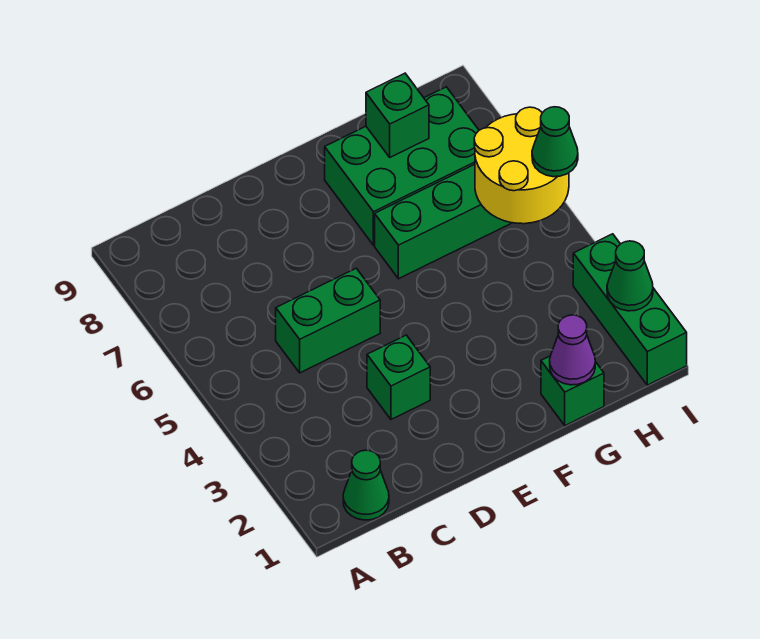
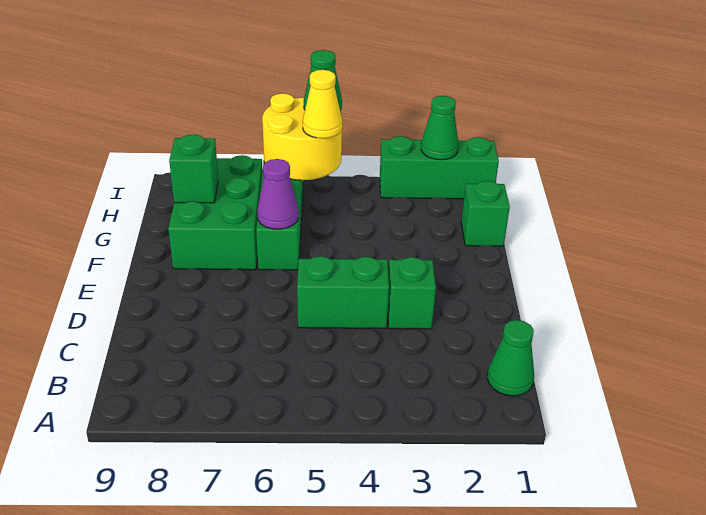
green brick C5:D5 level 1 -> green brick D4:D5 level 1
purple cone G1 level 2 -> purple cone F6 level 2
none -> yellow cone H5 level 3

